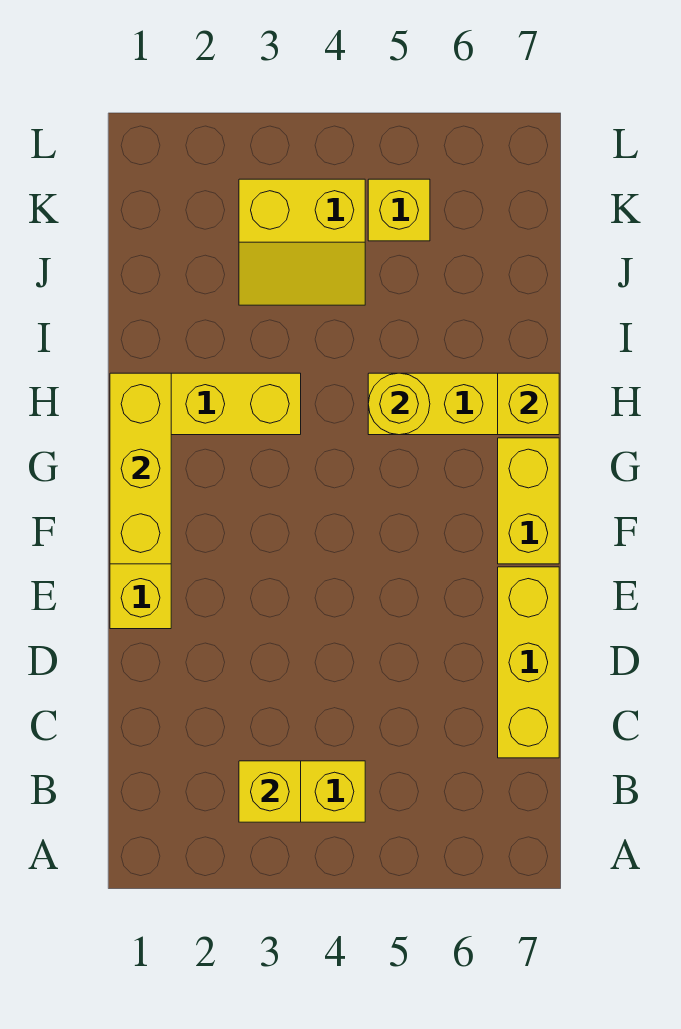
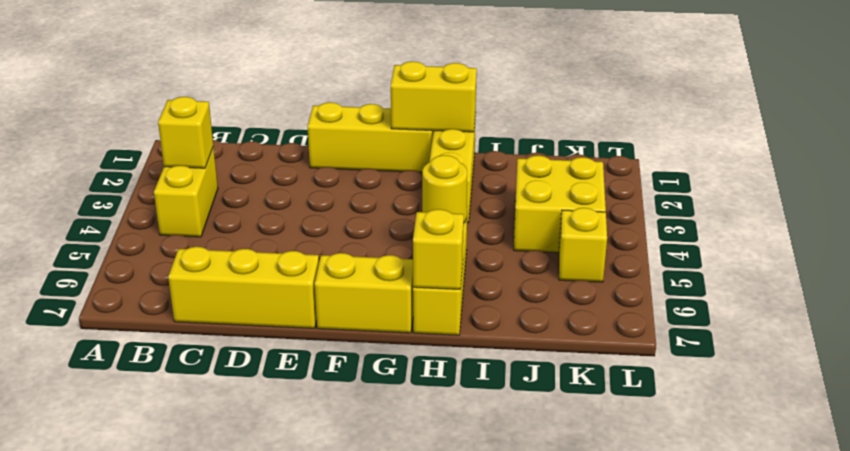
yellow brick F1:H1 level 2 -> yellow brick G1:H1 level 2
yellow slope J3:K4 level 1 top K -> yellow brick J3:K4 level 1

